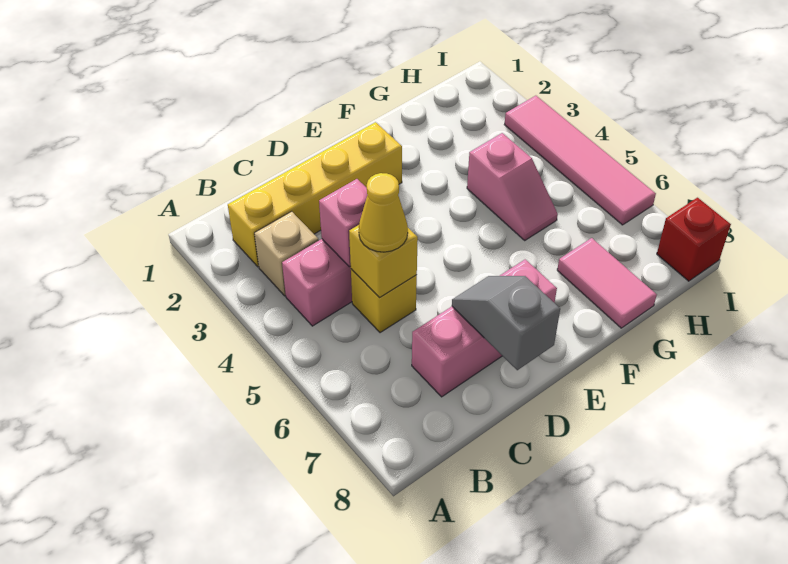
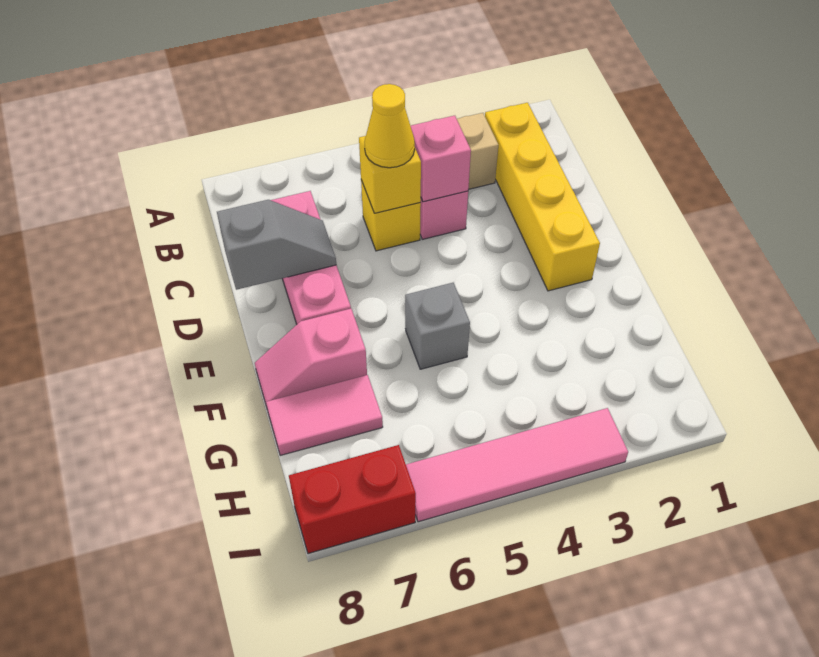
none -> grey brick F5 level 1
pink slope G4:G5 level 1 top 4 -> pink slope F7:F8 level 1 top 7
red brick I8 level 1 -> red brick I7:I8 level 1

